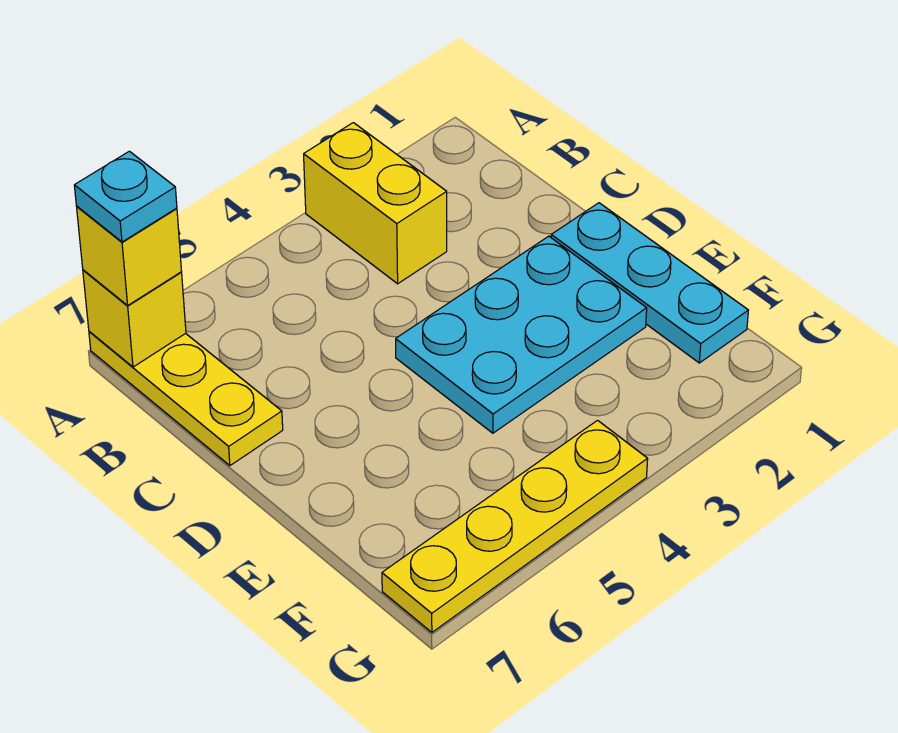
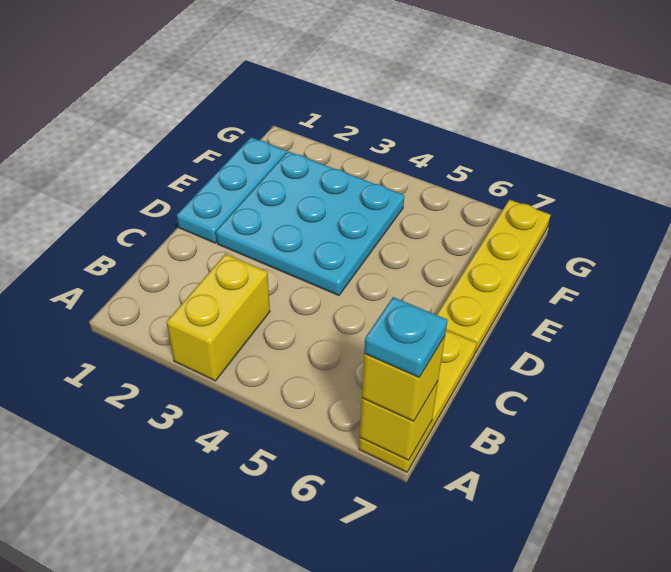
cyan plate D2:E4 level 1 -> cyan plate D2:F4 level 1
yellow plate G4:G7 level 1 -> yellow plate D7:G7 level 1

